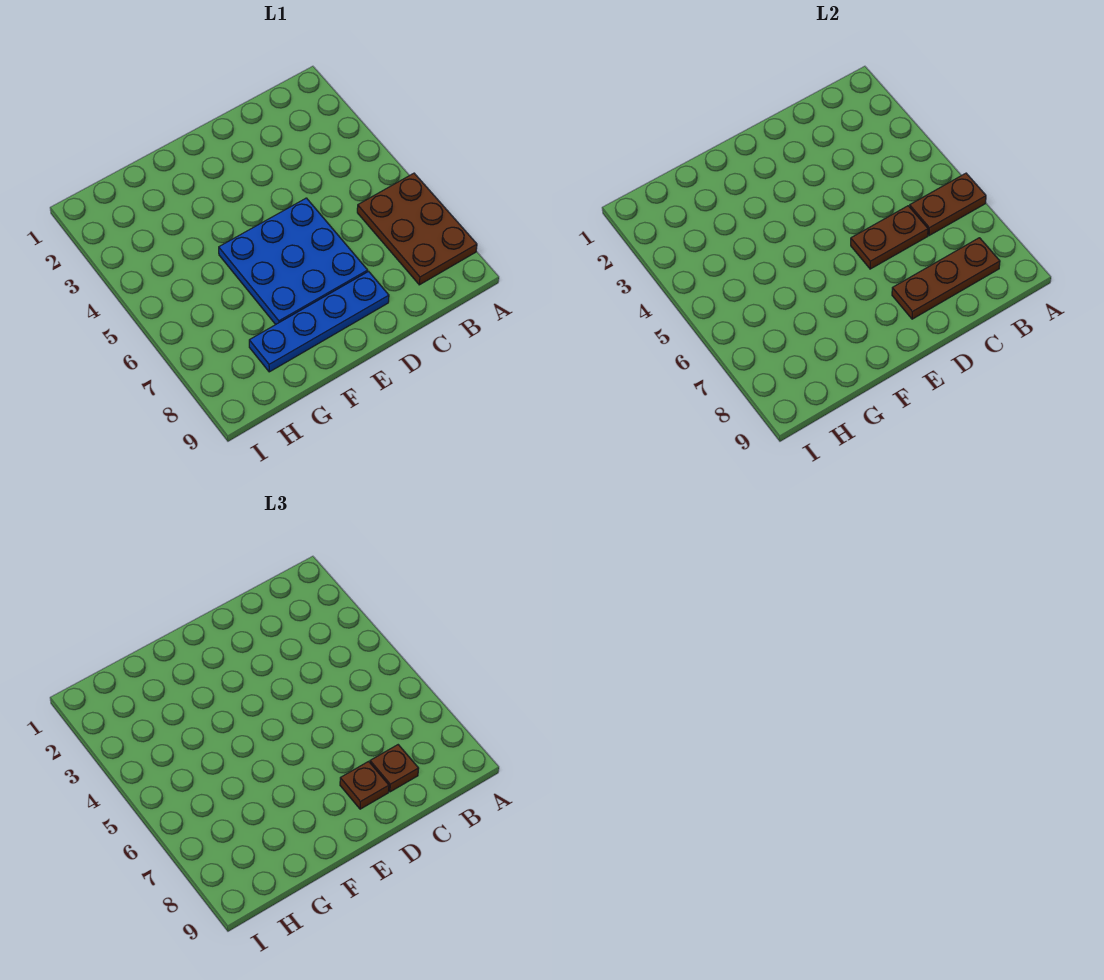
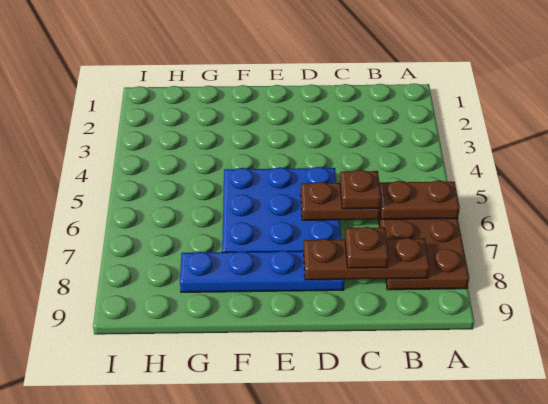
brown plate D8 level 3 -> brown plate C6 level 3

